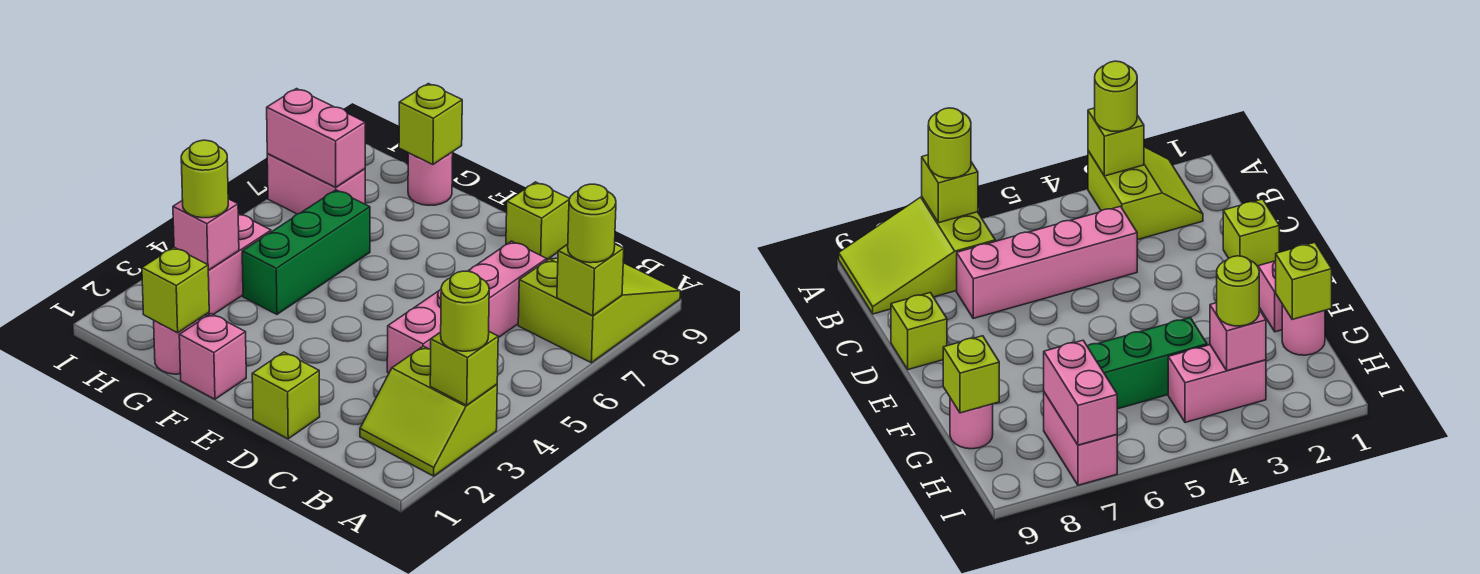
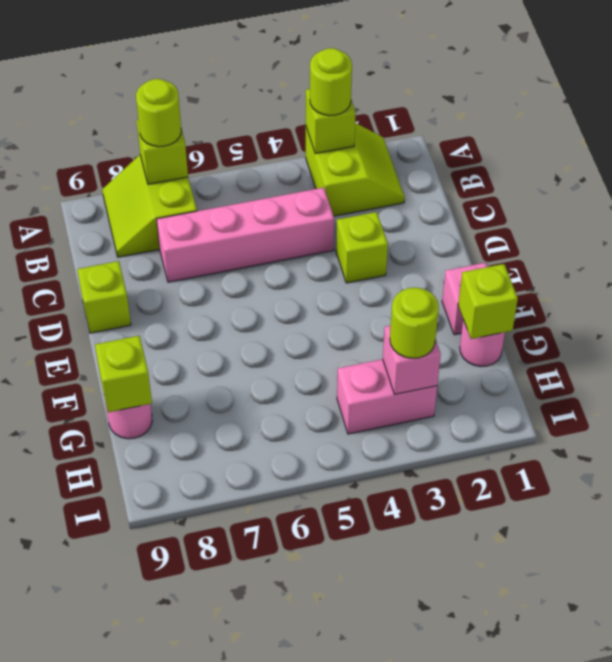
lime slope A7:B9 level 1 top 7 -> lime slope A7:B8 level 1 top 7
lime brick D1 level 1 -> lime brick D3 level 1
green brick G4:G6 level 1 -> none
pink brick H7:I7 level 1 -> none
pink brick H7:I7 level 2 -> none

